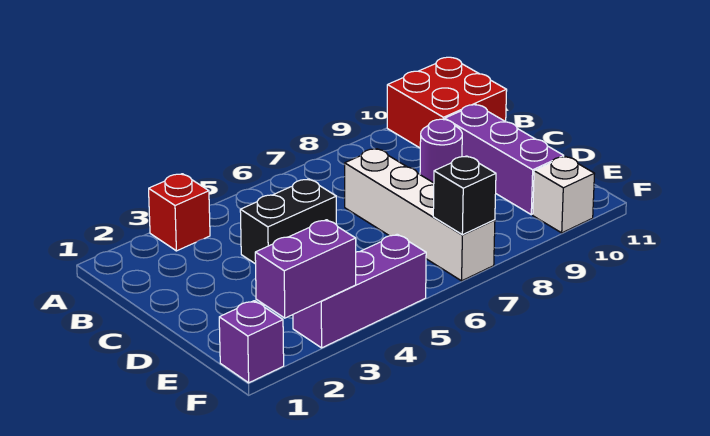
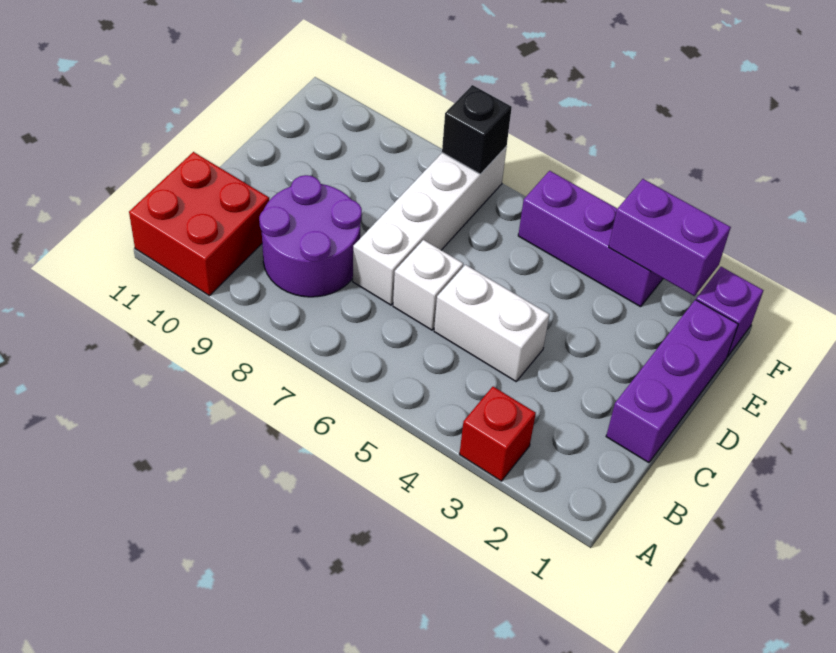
black brick C4:C5 level 1 -> white brick C4:C5 level 1
purple round brick C9 level 1 -> purple round brick B8:C9 level 1
purple brick C10:E10 level 1 -> purple brick C1:E1 level 1
white brick F10 level 1 -> white brick C6 level 1

